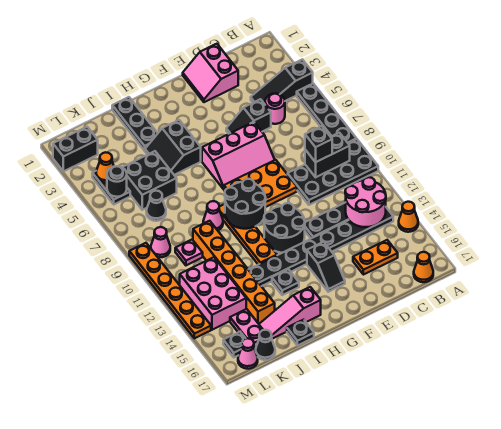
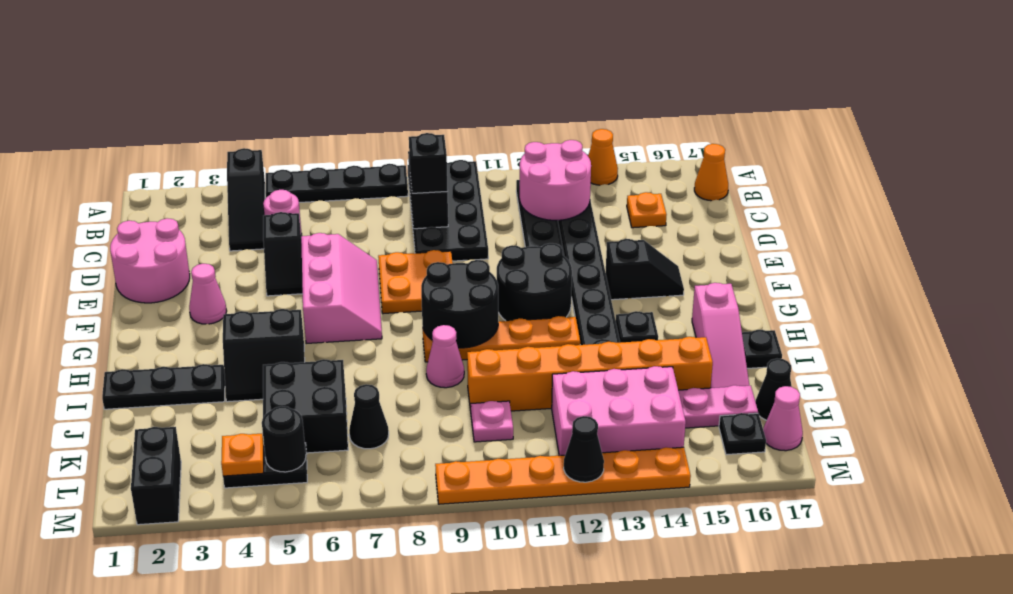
orange plate C15:D15 level 1 -> orange plate C15 level 1
pink slope D1:E2 level 1 top D -> pink round brick D1:E2 level 1
orange plate E8:G9 level 1 -> orange plate E8:F9 level 1
orange cone L4 level 2 -> orange plate L4 level 2
pink cone L9 level 1 -> pink cone F3 level 1
none -> black cone M12 level 2

